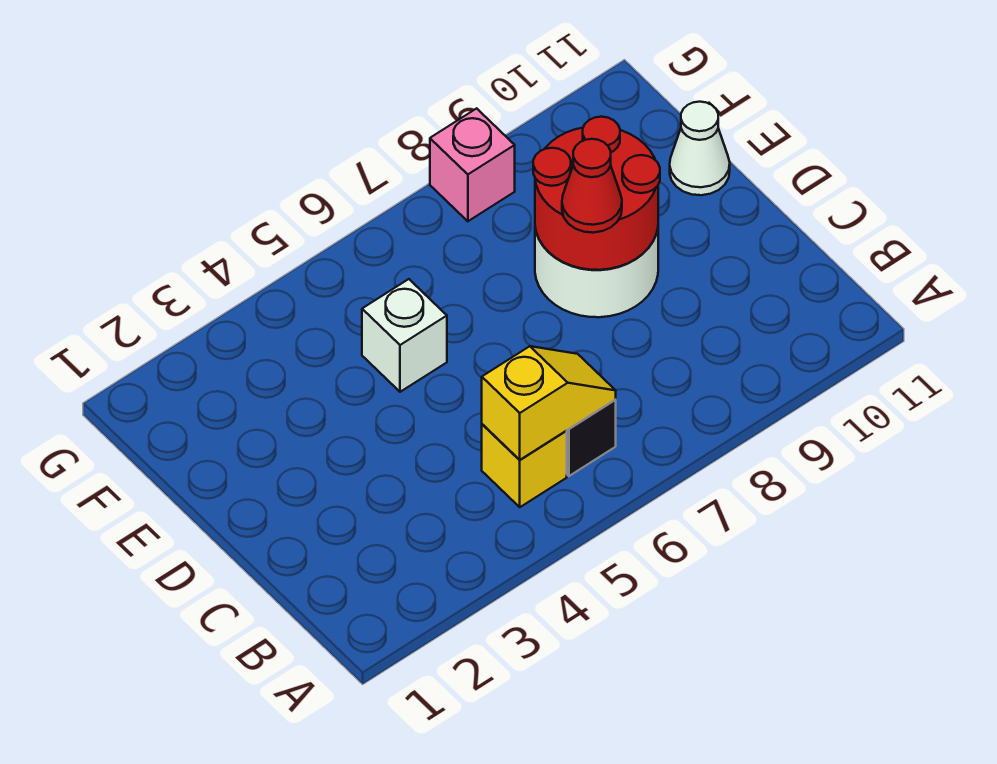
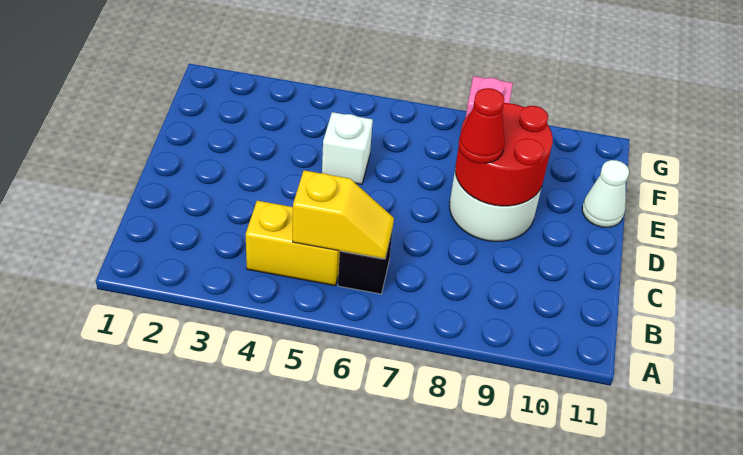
yellow brick B5 level 1 -> yellow brick B4:B5 level 1

